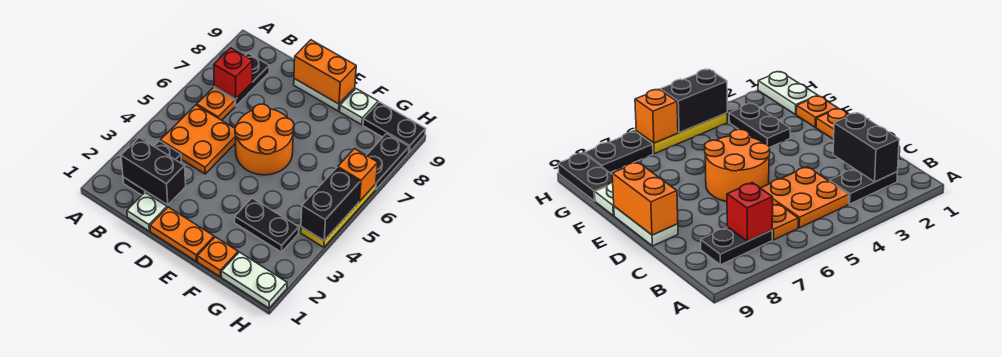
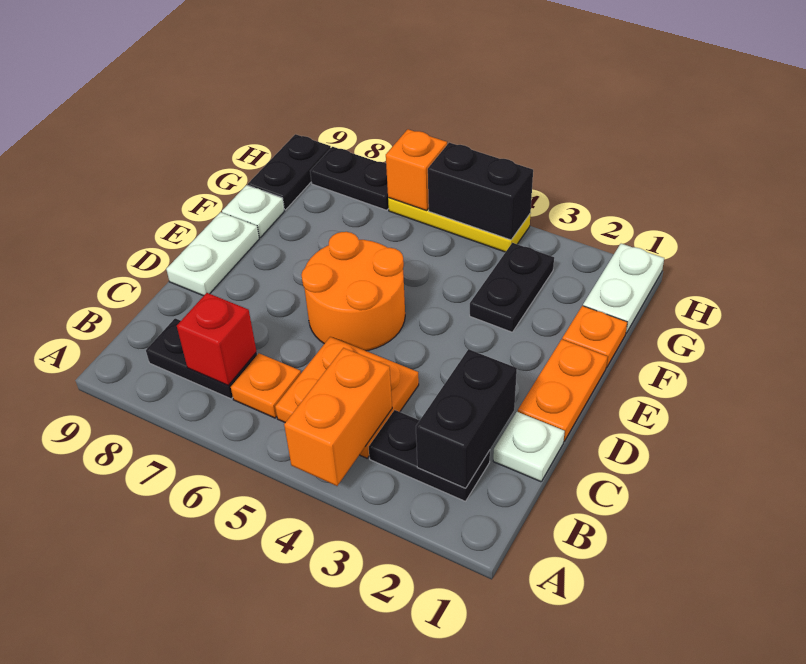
orange brick D9:E9 level 2 -> orange brick A4:B4 level 2

